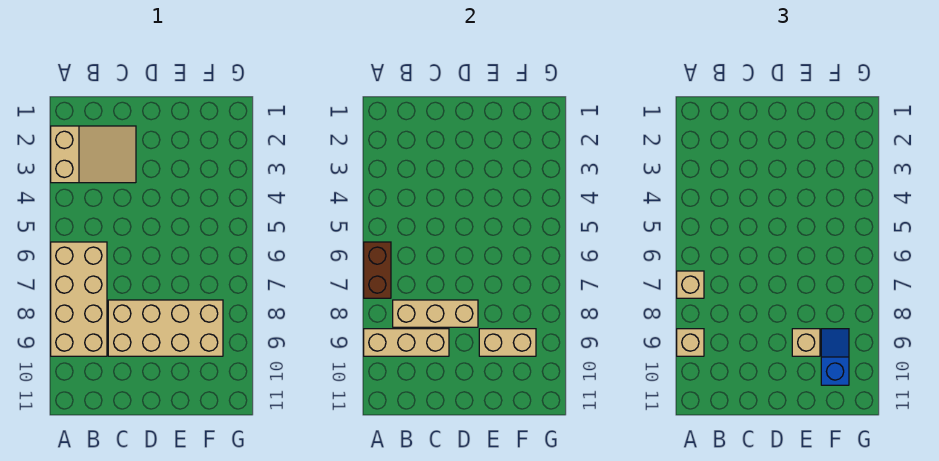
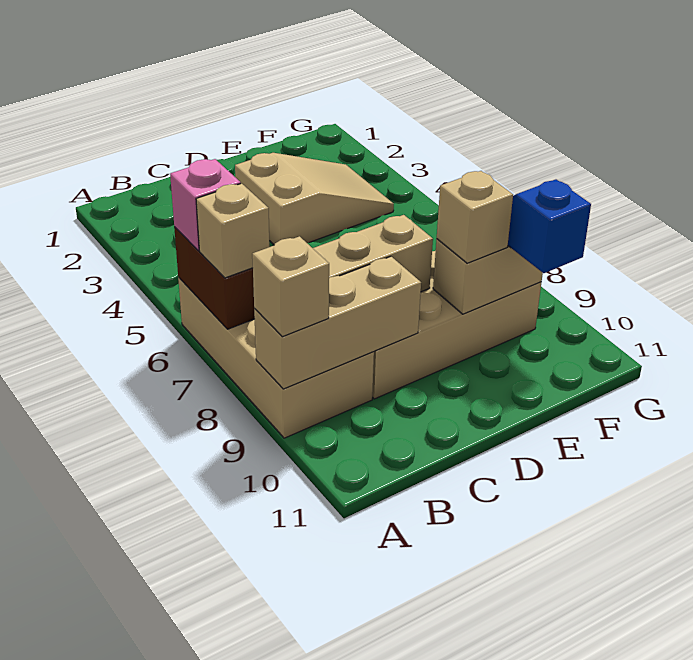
tan slope A2:C3 level 1 top A -> tan slope D3:F4 level 1 top D
none -> pink brick A6 level 3

